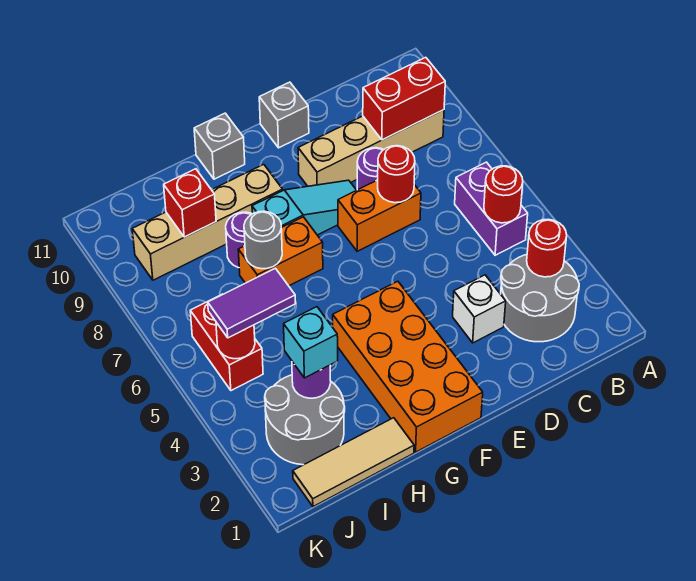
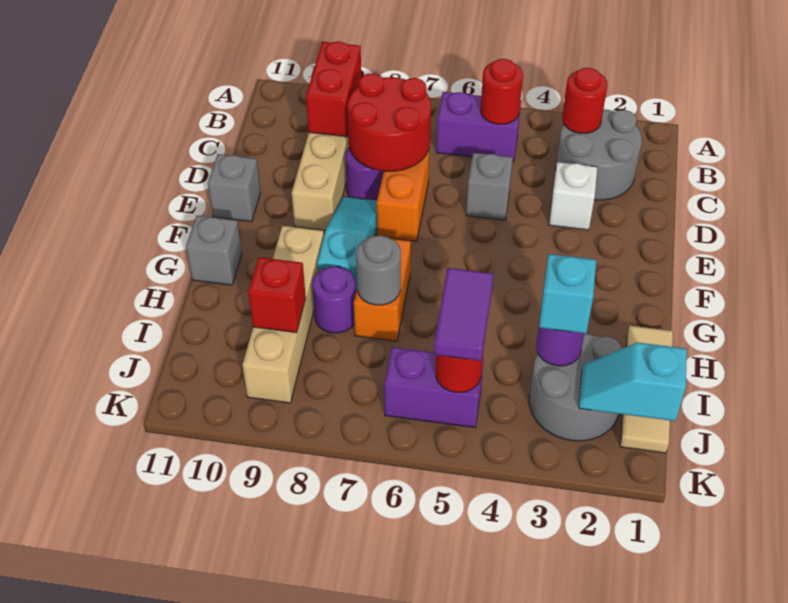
none -> grey brick D5 level 1
red round brick D7 level 2 -> red round brick C7:D8 level 2
orange brick F1:G4 level 1 -> none
none -> cyan slope J1:J2 level 2 top 1
red brick J5:J6 level 1 -> purple brick J5:J6 level 1

